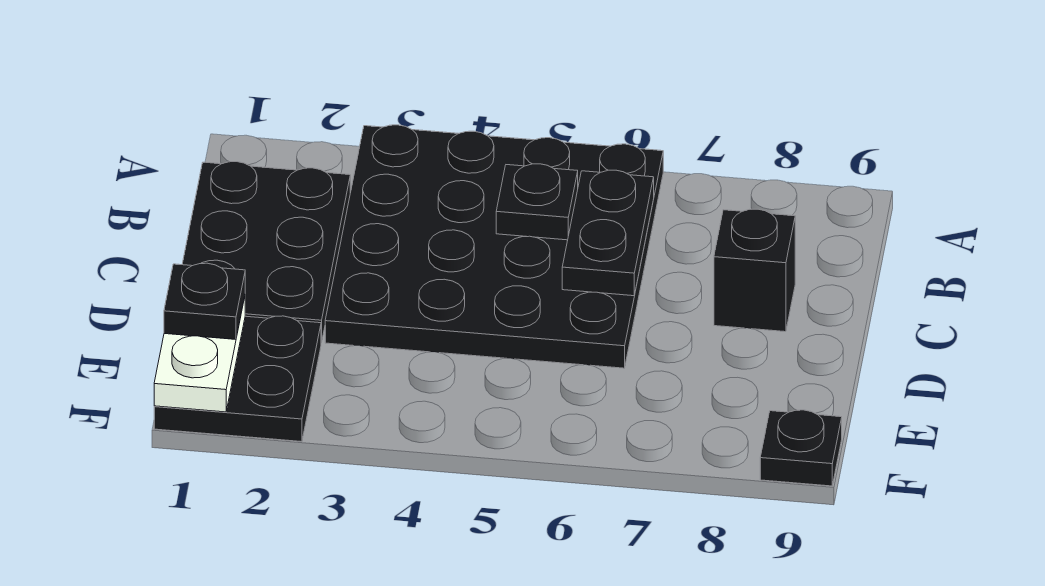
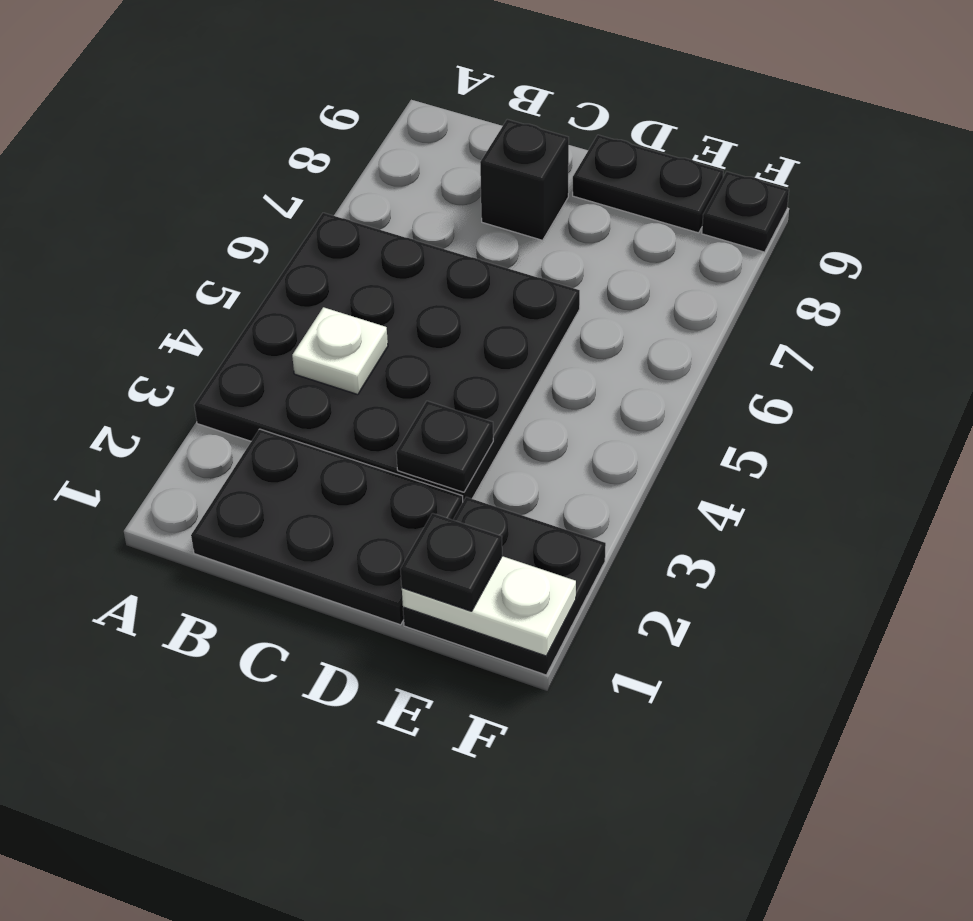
none -> white plate B4 level 2
black plate B5 level 2 -> black plate D3 level 2
black plate B6:C6 level 2 -> black plate D9:E9 level 1

